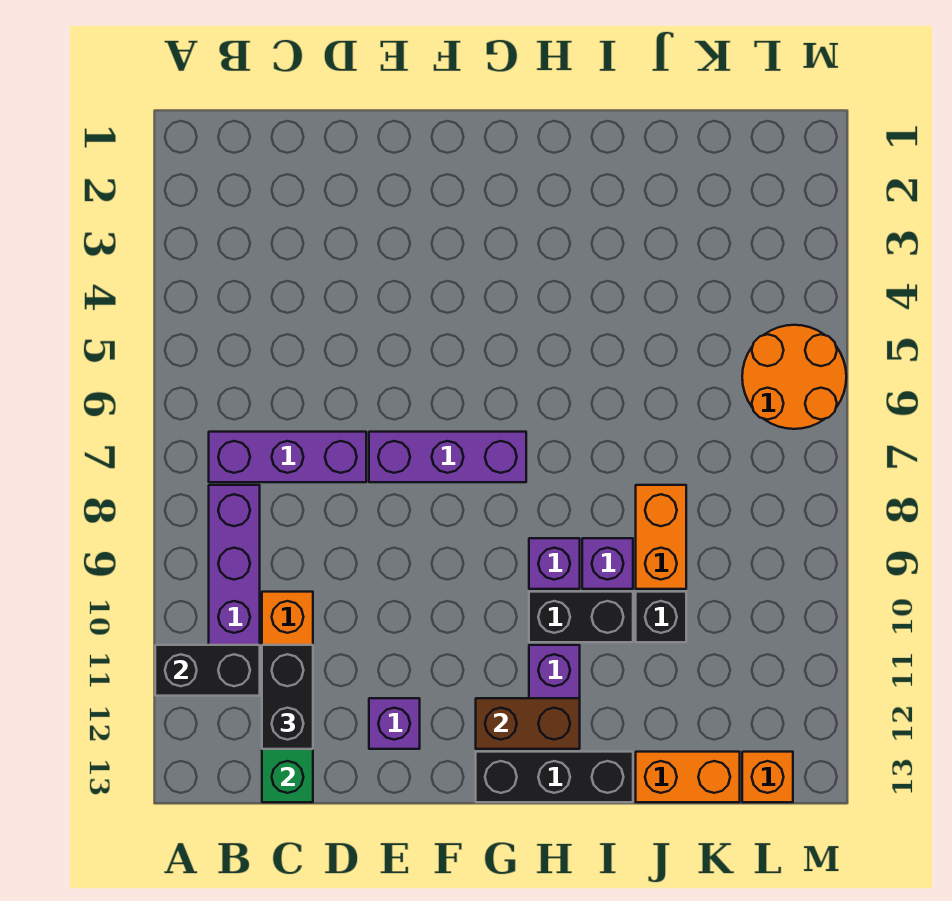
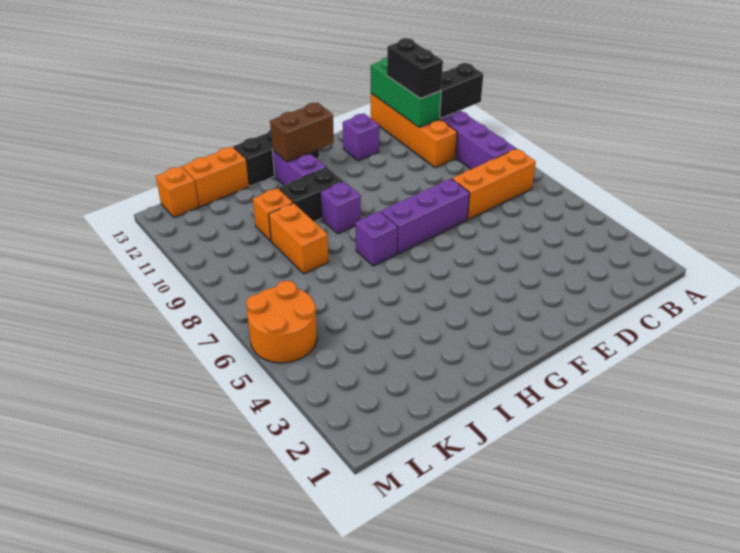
purple brick B7:D7 level 1 -> orange brick B7:D7 level 1
purple brick I9 level 1 -> purple brick H7 level 1
black brick J10 level 1 -> orange brick J10 level 1

